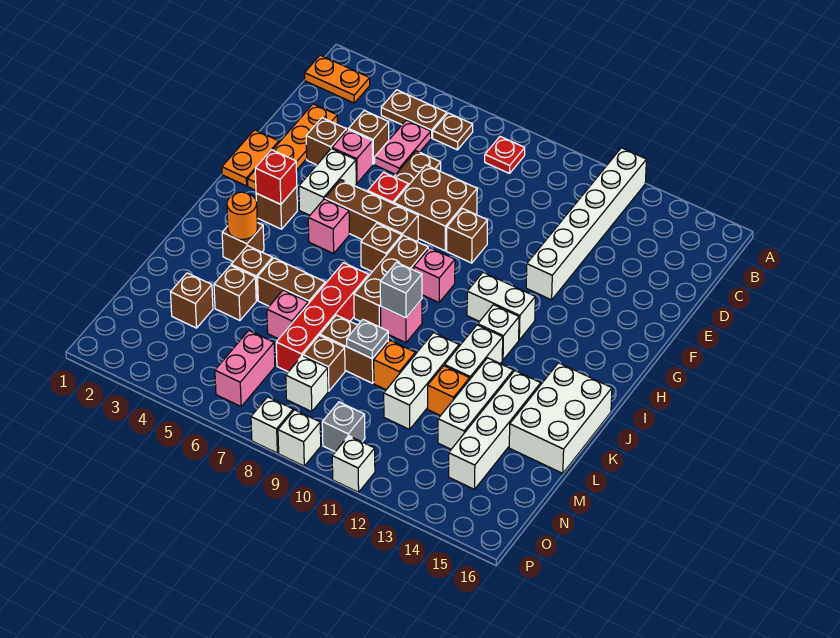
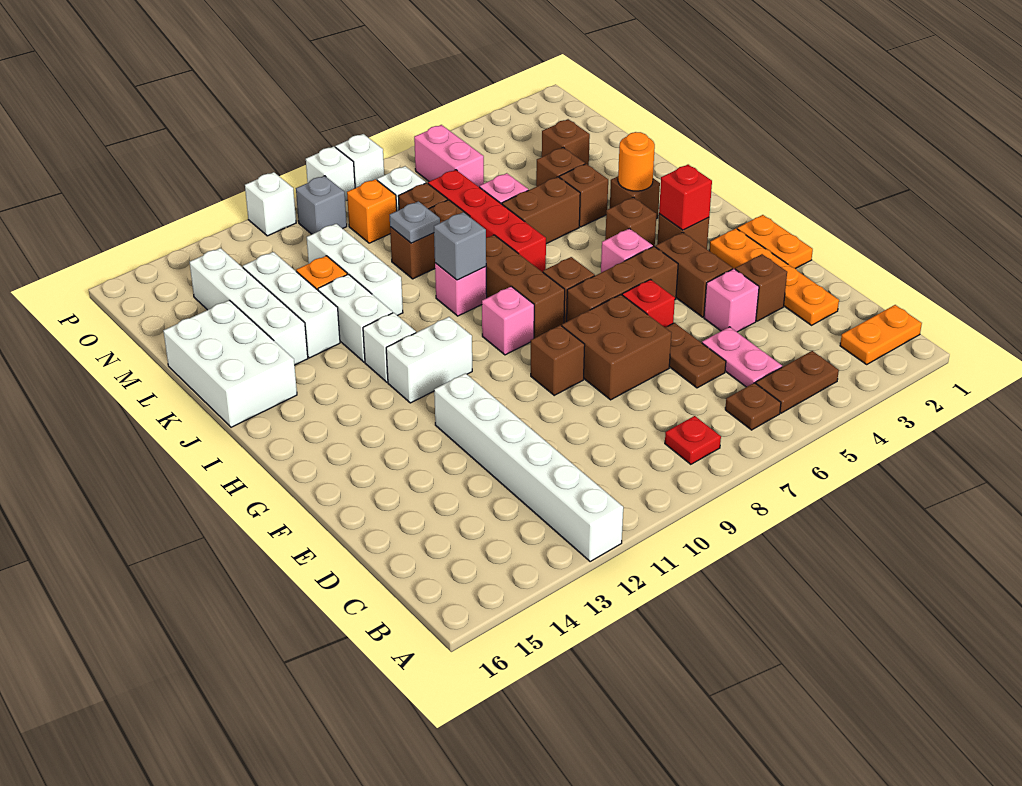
brown brick D4 level 1 -> brown brick I4 level 1
white brick F4:G4 level 1 -> brown brick F4:G4 level 1
orange brick L10 level 1 -> orange brick N9 level 1

